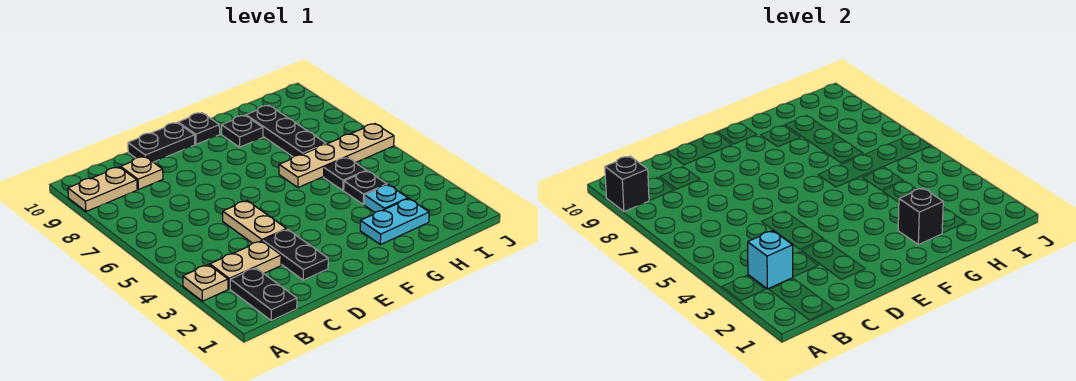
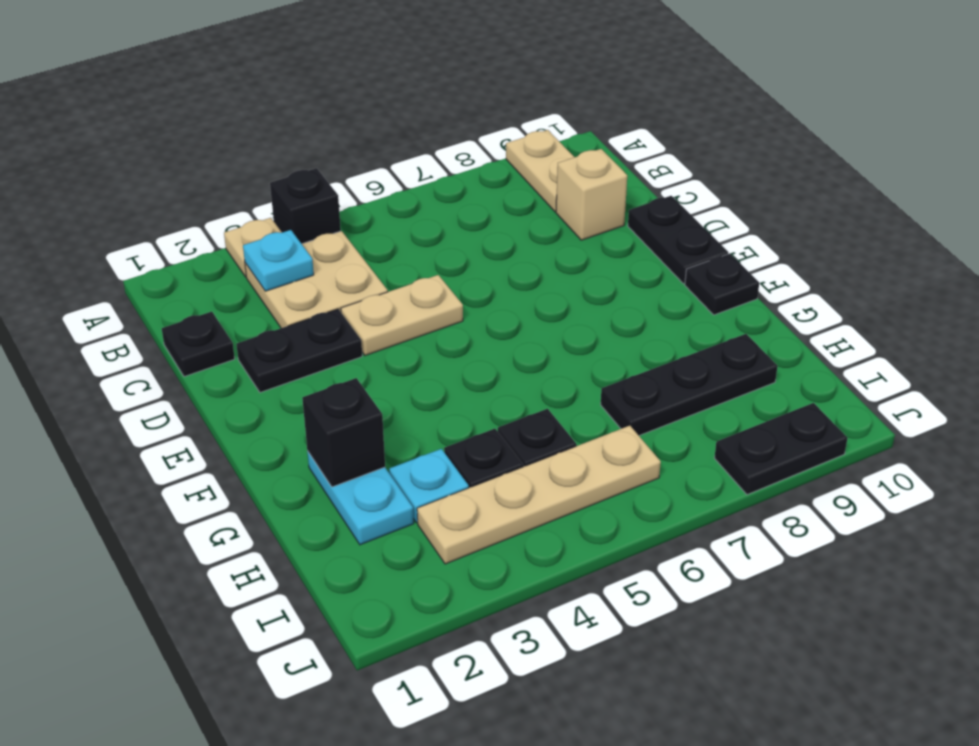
black brick A9 level 2 -> black brick A4 level 1
black plate B1:B2 level 1 -> black plate J8:J9 level 1
tan plate B3:C3 level 1 -> tan plate B3:C4 level 1
cyan brick B3 level 2 -> cyan plate B3 level 2
tan plate C9 level 1 -> tan brick C9 level 1
tan plate G6:J6 level 1 -> tan plate I3:I6 level 1
black plate G9 level 1 -> black plate C1 level 1

